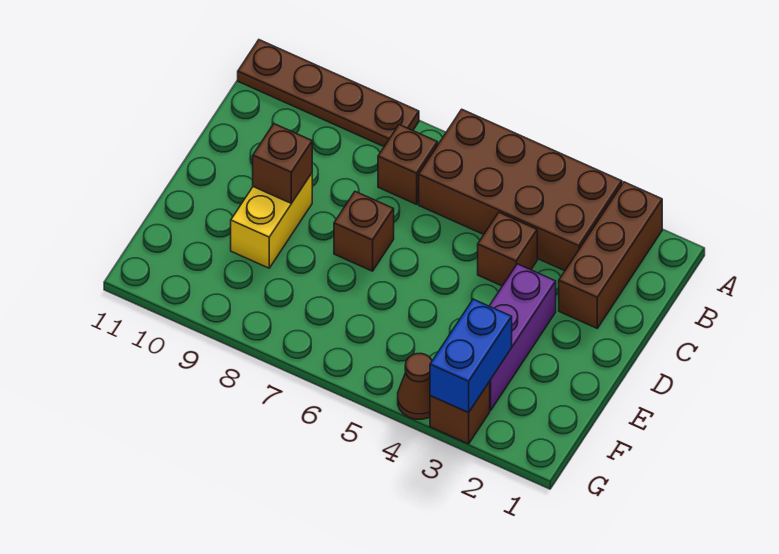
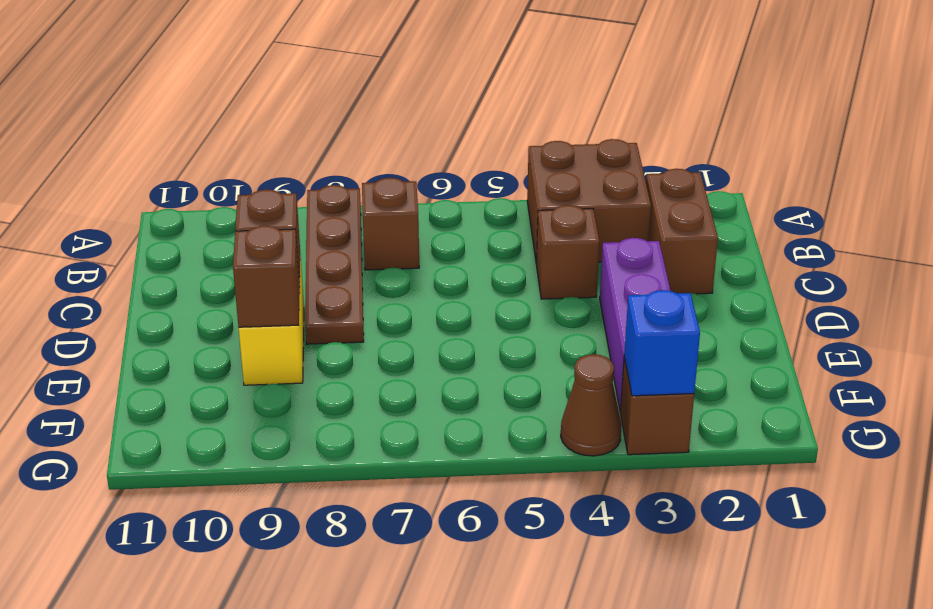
brown brick A2:C2 level 1 -> brown brick B2:C2 level 1
brown brick A3:B6 level 1 -> brown brick A3:B4 level 1
brown plate A8:A11 level 1 -> brown plate A8:D8 level 1
brown brick D7 level 1 -> brown brick E9 level 2
blue brick F3:G3 level 2 -> blue brick G3 level 2

